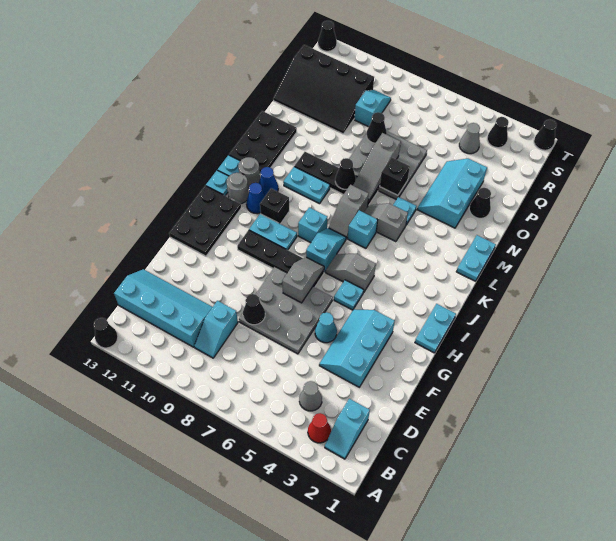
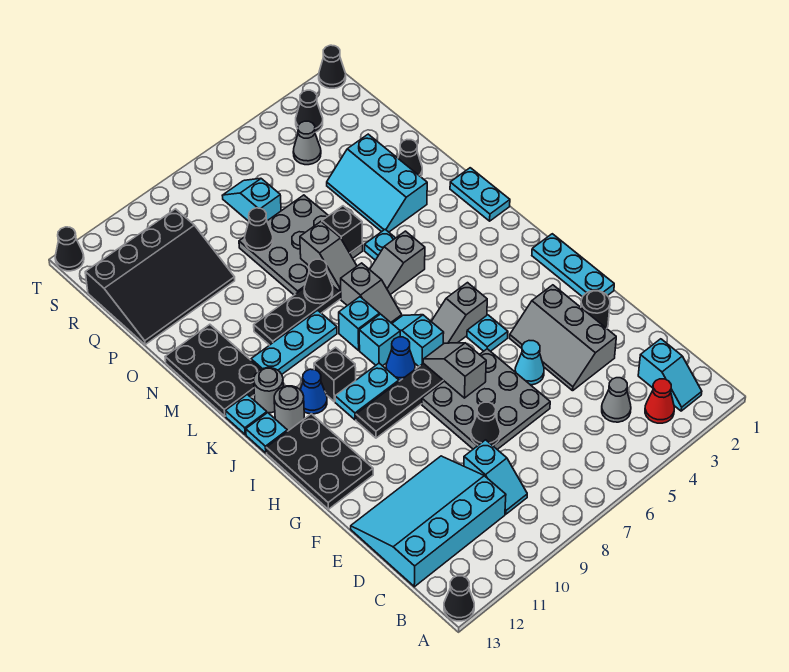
cyan slope C10:D13 level 1 top C -> cyan slope C10:E13 level 1 top C
cyan slope E3:G4 level 1 top 3 -> grey slope E3:G4 level 1 top 3
none -> black round brick F2 level 1
cyan plate H1:I1 level 1 -> cyan plate G1:I1 level 1
cyan brick K6 level 1 -> cyan brick K8 level 1
blue cone K11 level 1 -> blue cone I8 level 1
cyan plate L9:L10 level 1 -> cyan plate L9:L11 level 1
grey slope M7:O7 level 2 top O -> grey slope M7:N7 level 2 top N
cyan slope Q9:R9 level 1 top Q -> cyan slope Q7:R7 level 1 top Q

